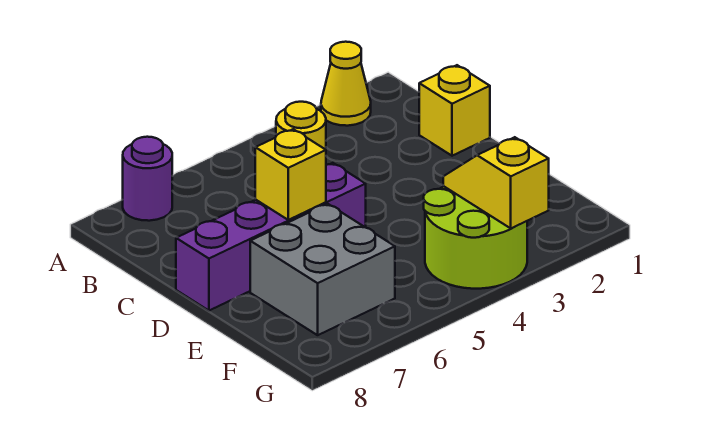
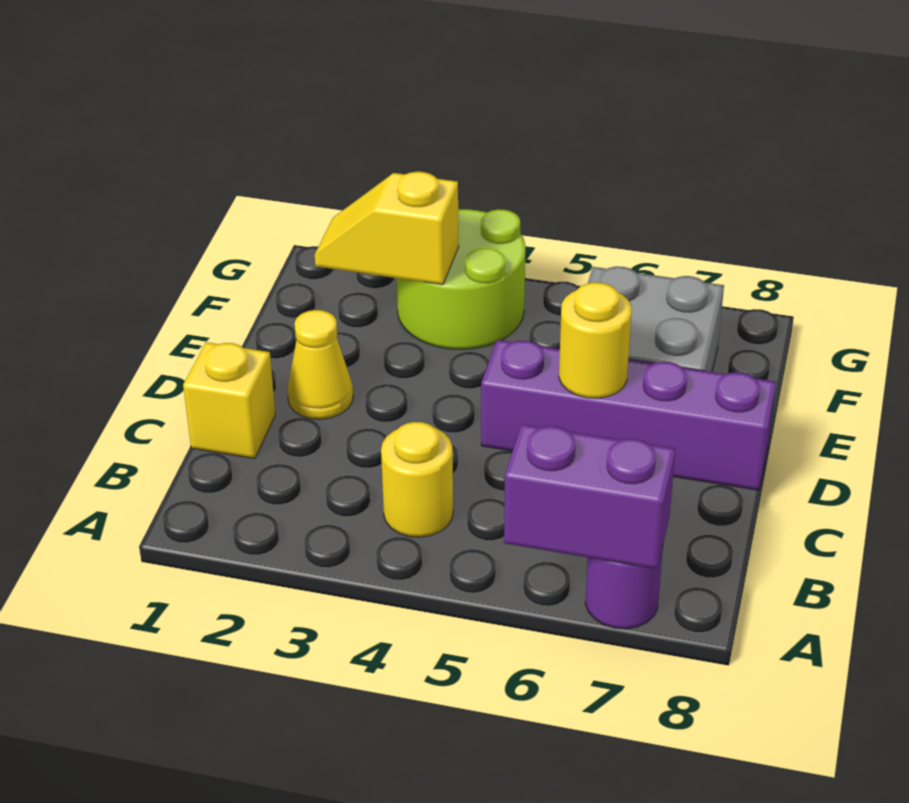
yellow cone A2 level 1 -> yellow cone D2 level 1
none -> purple brick A6:A7 level 2
yellow brick D6 level 2 -> yellow round brick D6 level 2
yellow slope F3:G3 level 2 top G -> yellow slope F2:F3 level 2 top 3

